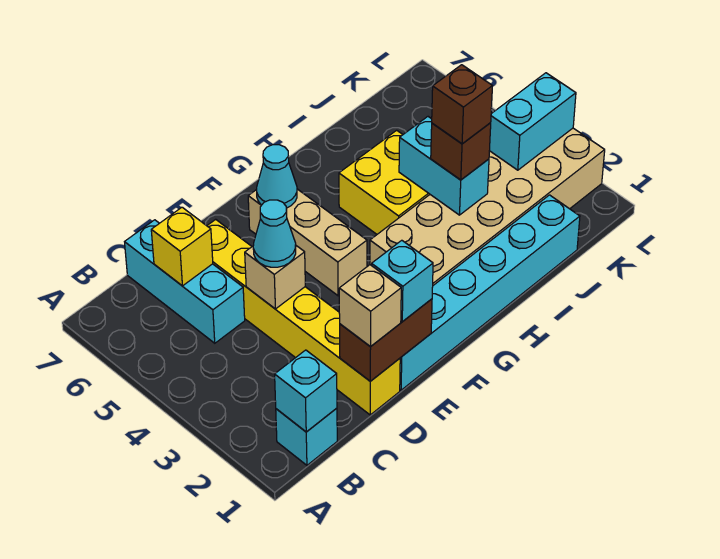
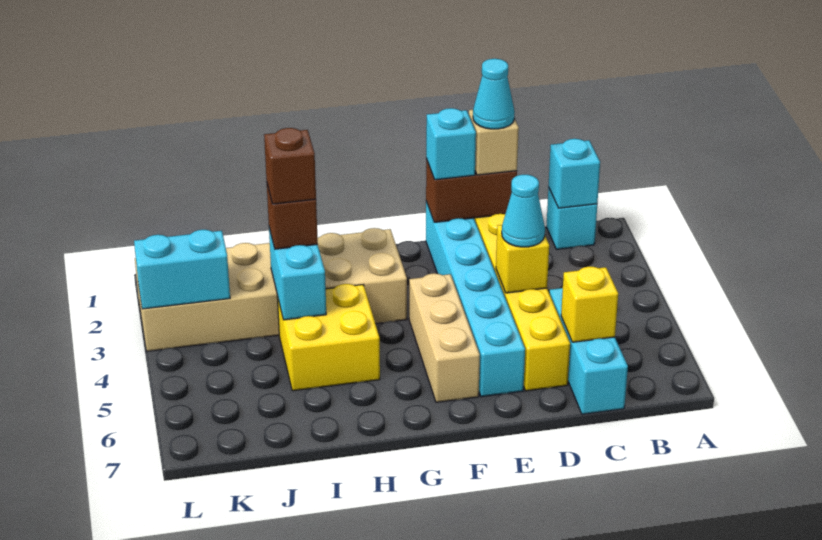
tan brick D4 level 2 -> yellow brick D4 level 2
cyan brick E1:J1 level 1 -> cyan brick E1:E6 level 1
cyan cone F6 level 2 -> cyan cone D1 level 4

